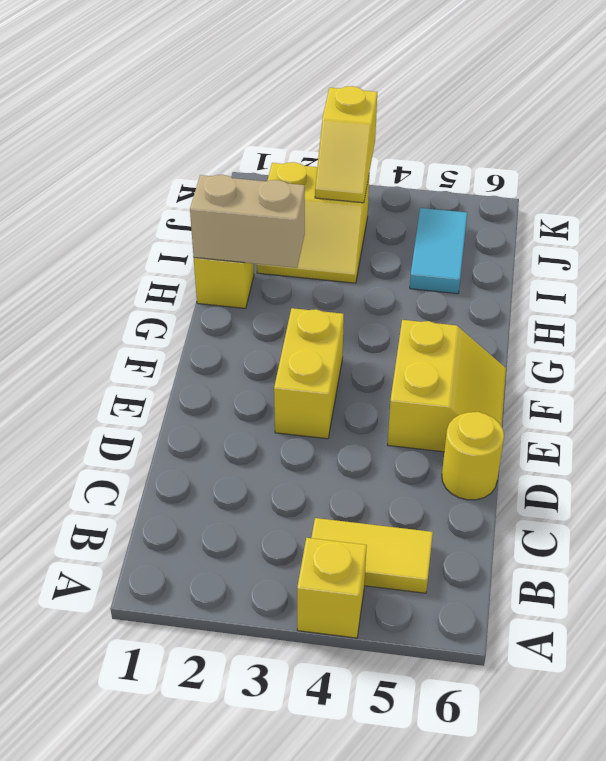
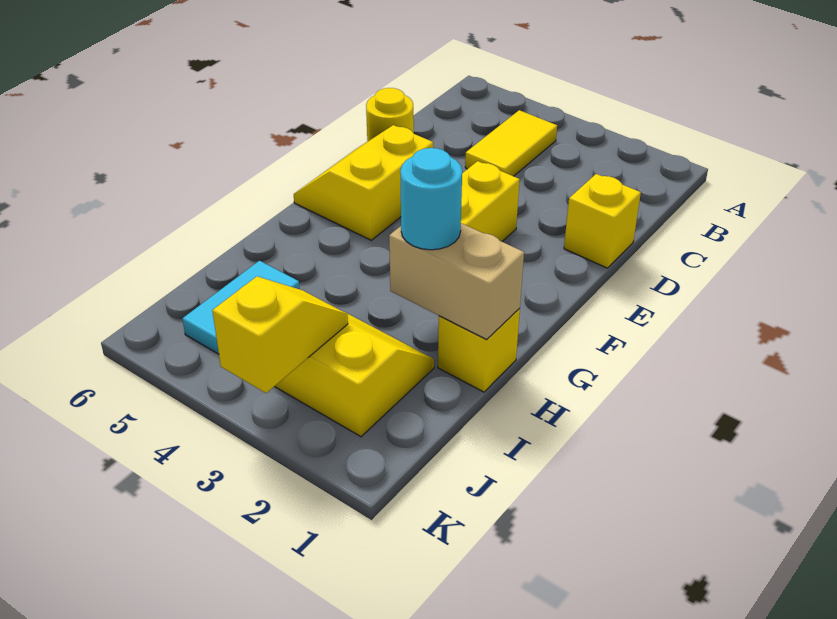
yellow brick A4 level 1 -> yellow brick D1 level 1
yellow tile B4:B5 level 1 -> yellow tile B4:C4 level 1
none -> cyan round brick H2 level 3

